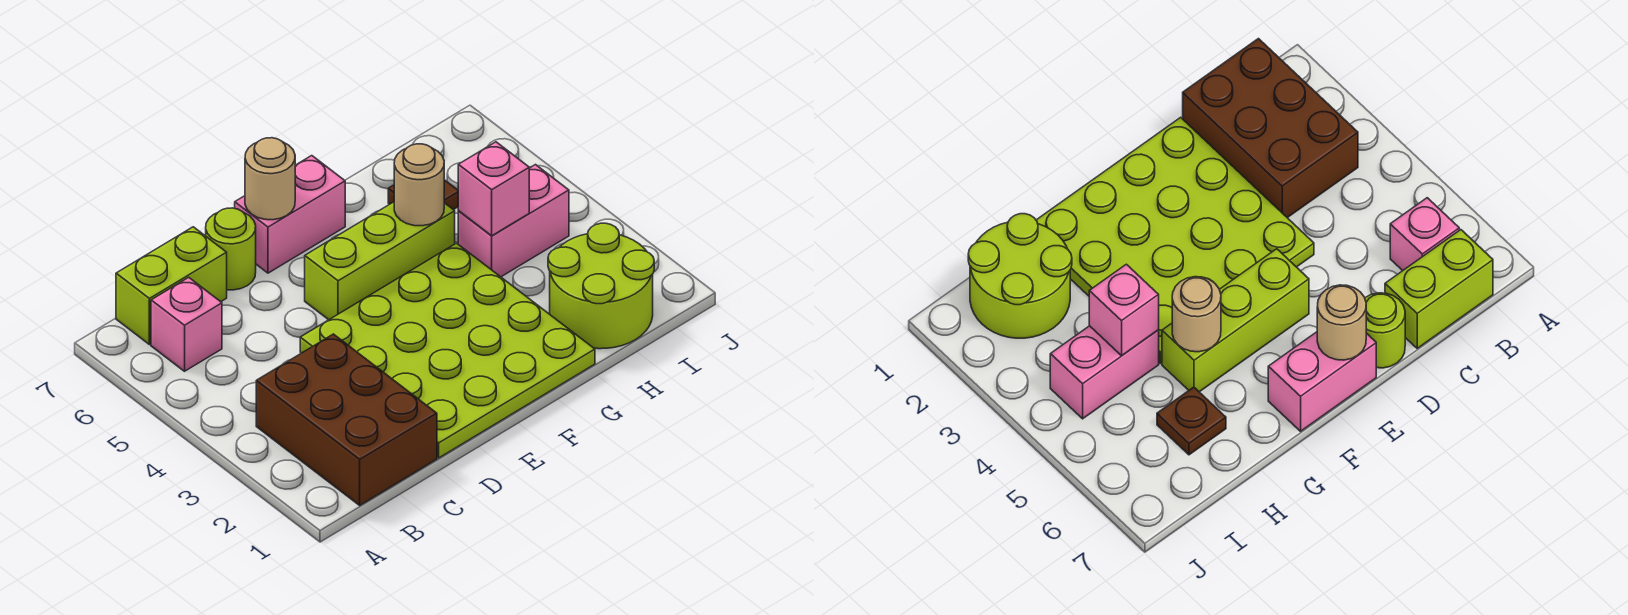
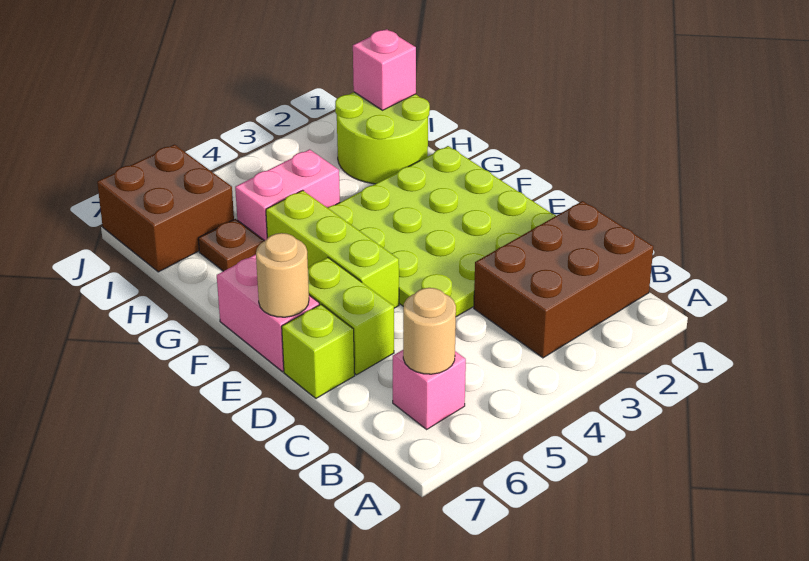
lime brick B7:C7 level 1 -> lime brick D6:E6 level 1
lime round brick D7 level 1 -> lime brick D7 level 1
tan round brick G5 level 2 -> tan round brick B6 level 2
pink brick H4:I4 level 1 -> pink brick H4:H5 level 1
pink brick H4 level 2 -> pink brick I1 level 2
none -> brown brick I6:J7 level 1

